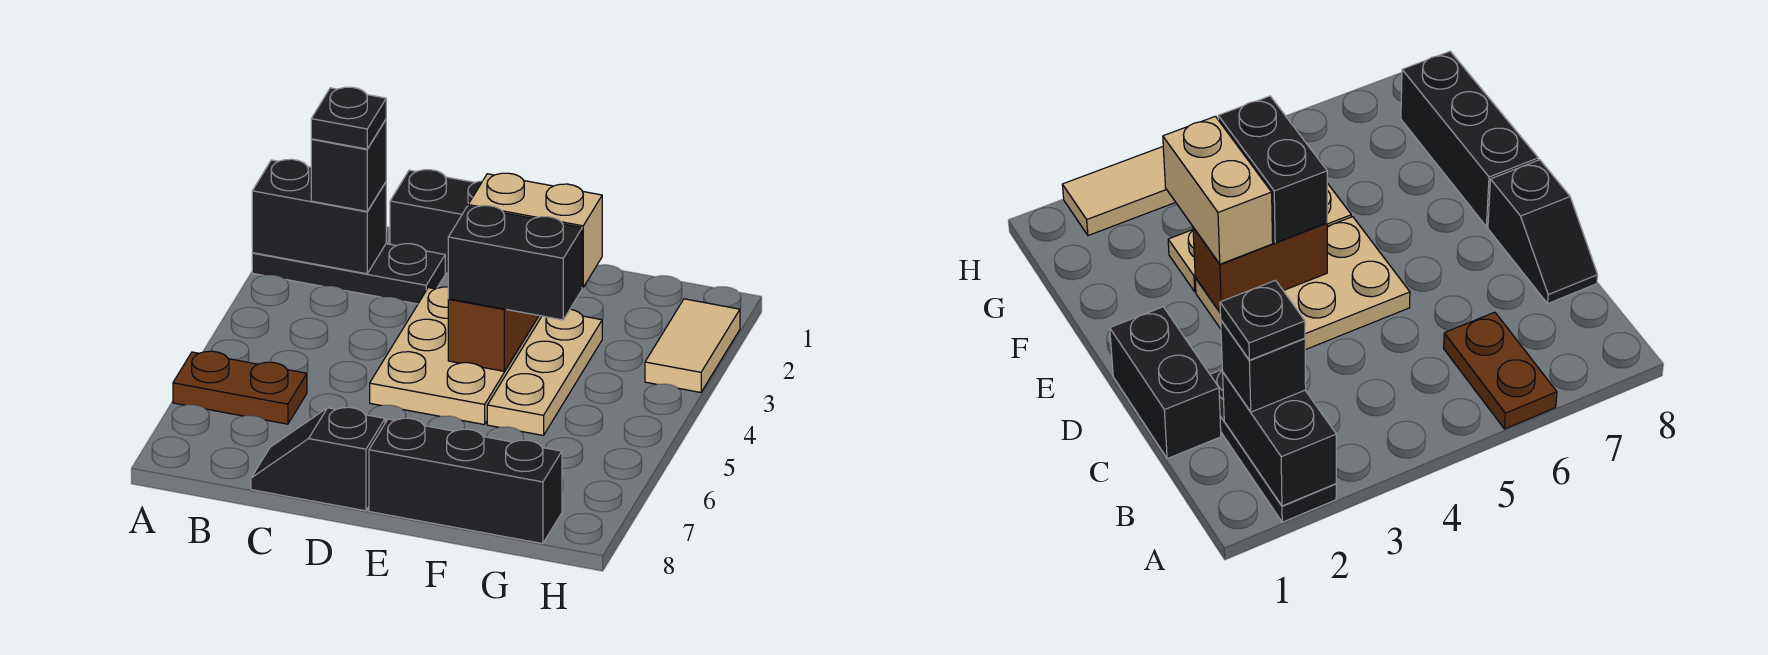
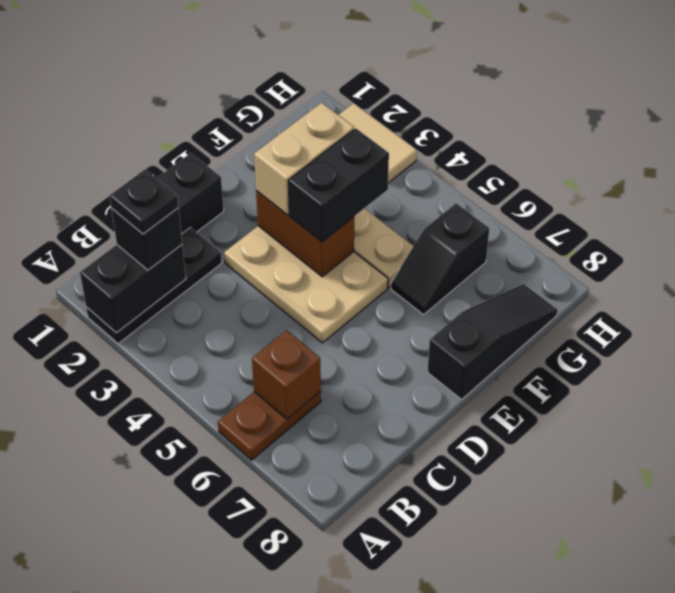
none -> brown brick B6 level 2
black slope C8:D8 level 1 top D -> black slope F6:G6 level 1 top G
black brick E8:G8 level 1 -> black slope E8:G8 level 1 top E

